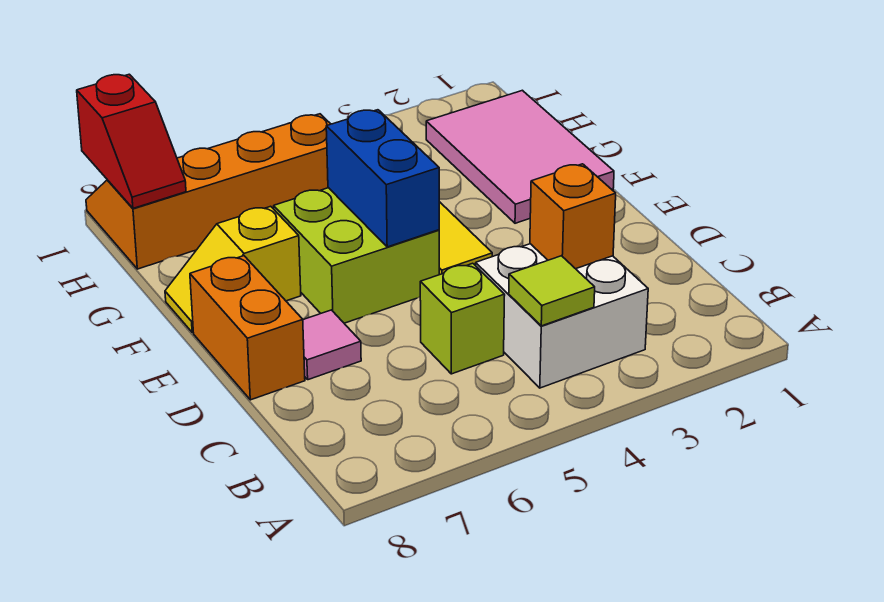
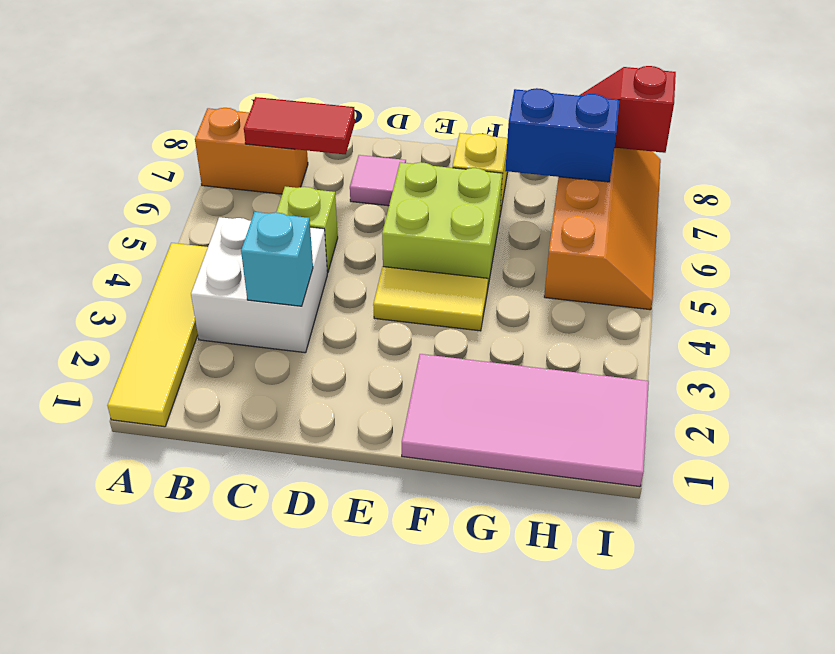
none -> yellow tile A1:A4 level 1
lime tile B4 level 2 -> none
none -> red tile B7:C7 level 2
orange brick C3 level 2 -> cyan brick C3 level 2
orange brick D8:E8 level 1 -> orange brick A7:B7 level 1
blue brick E5:F5 level 2 -> blue brick G7:H7 level 2
pink tile F1:H2 level 1 -> pink tile F1:I2 level 1

